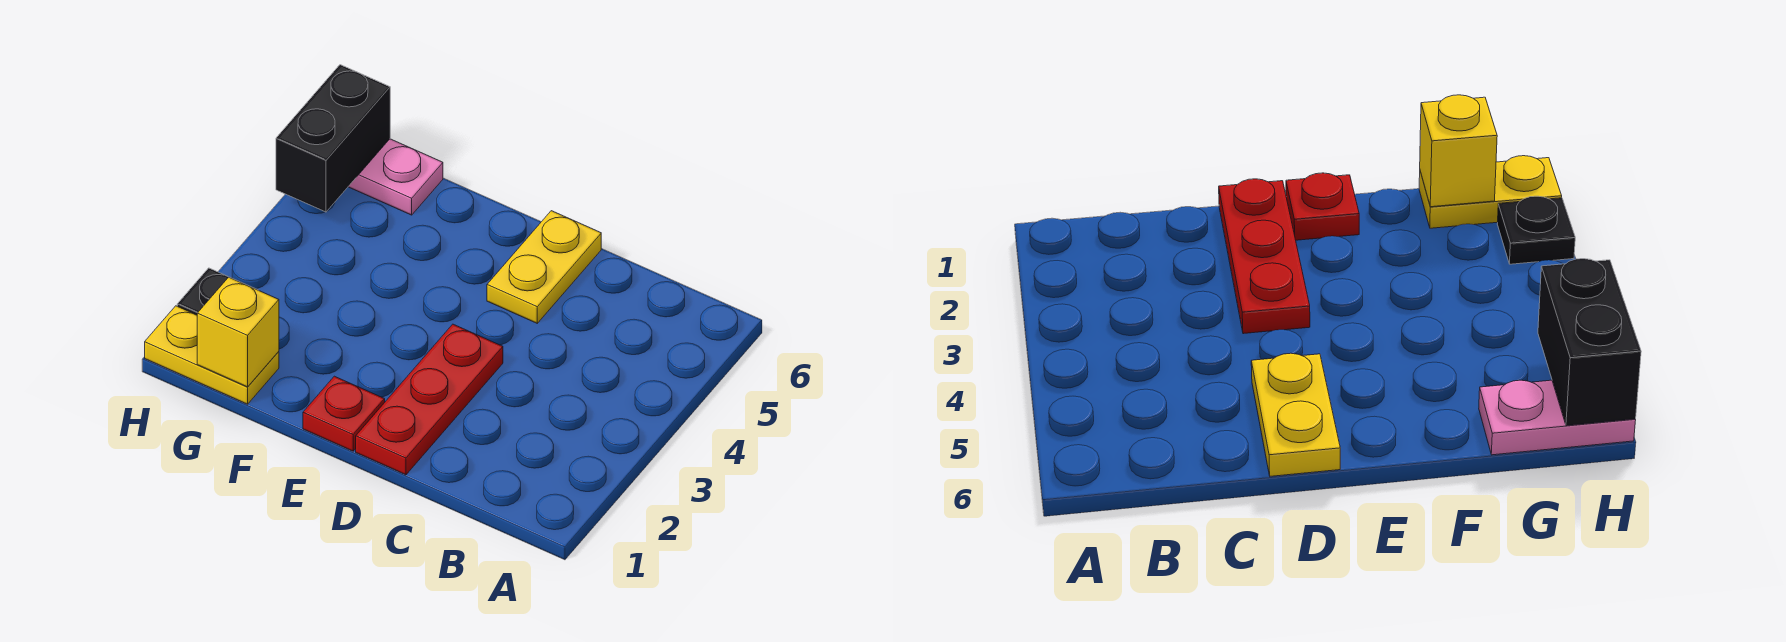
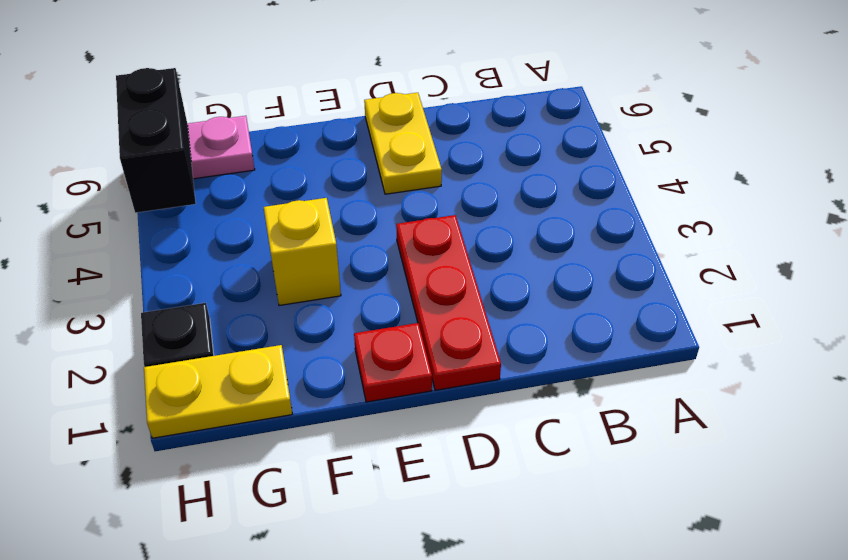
yellow brick G1 level 2 -> yellow brick F3 level 1

